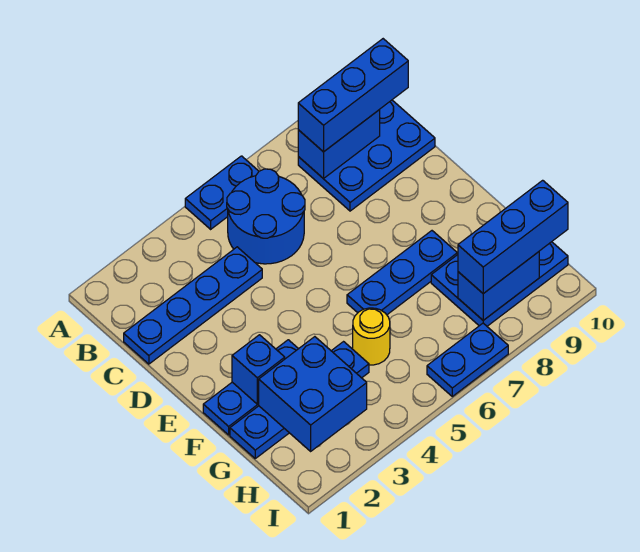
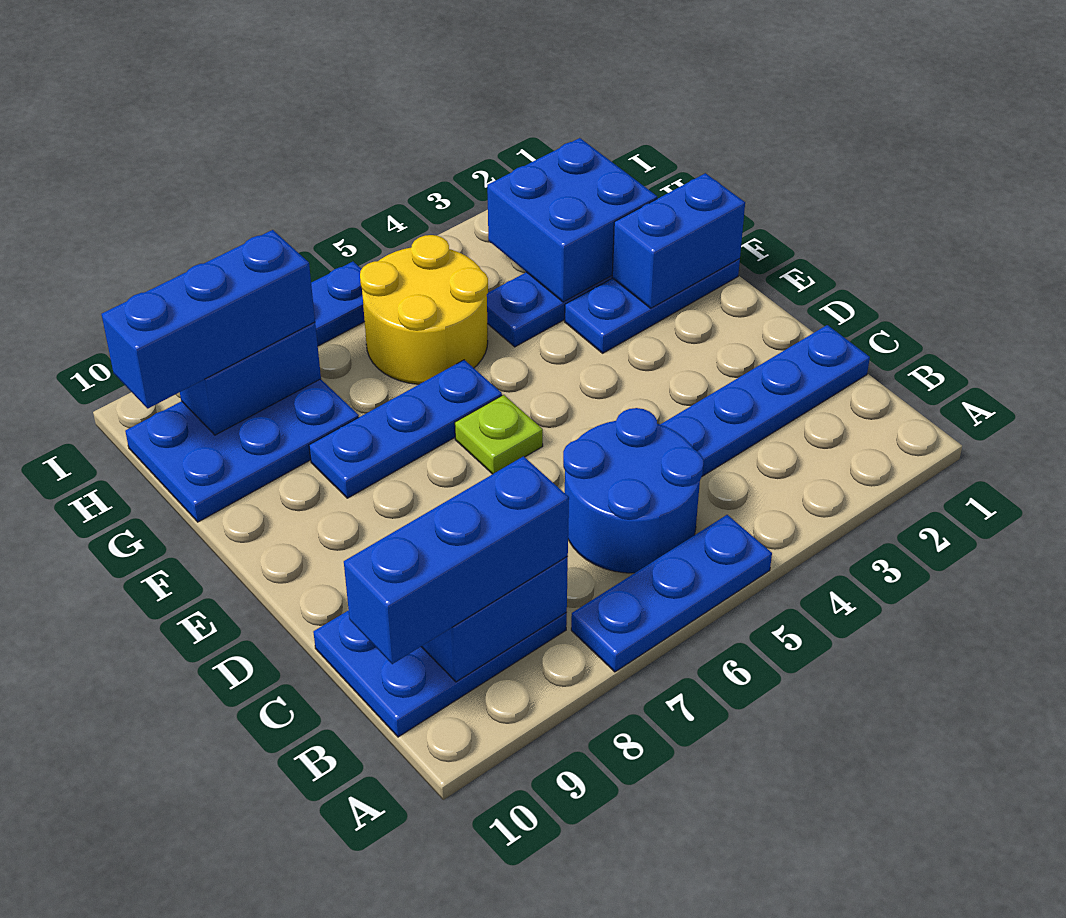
blue plate A5:A6 level 1 -> blue plate A5:A7 level 1
none -> lime plate E6 level 1
blue brick F2 level 2 -> blue brick F1:F2 level 2
yellow round brick G5 level 1 -> yellow round brick G5:H6 level 1

